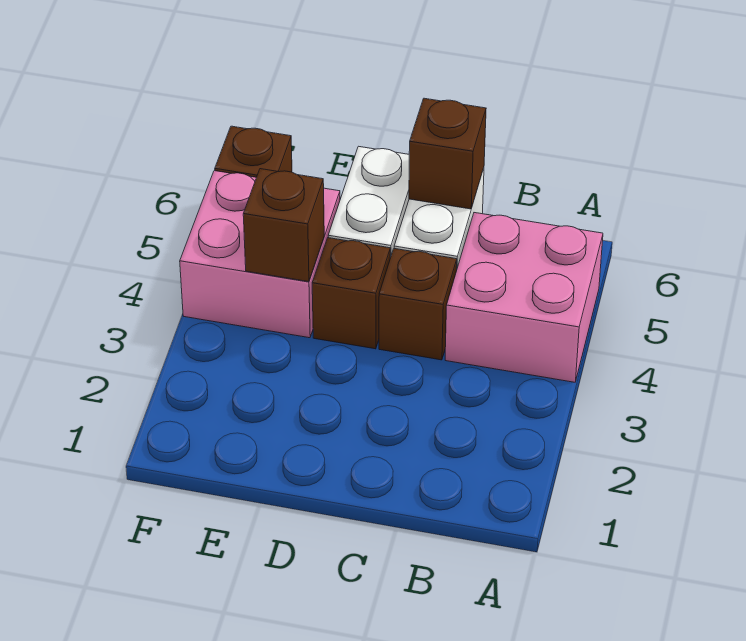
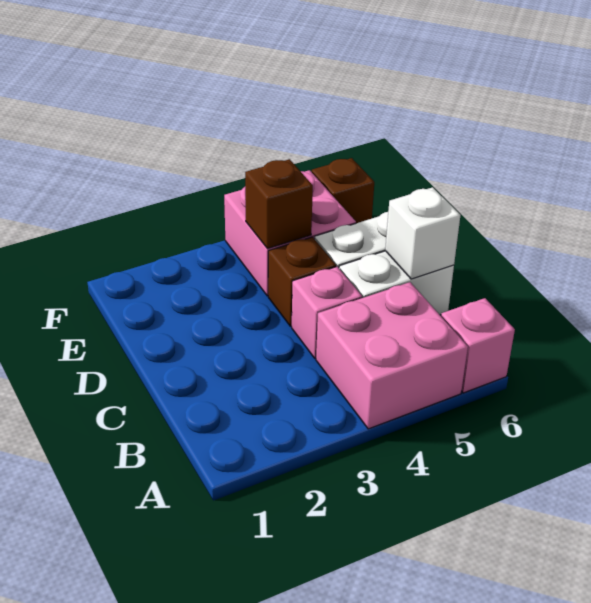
none -> pink brick A6 level 1
brown brick C4 level 1 -> pink brick C4 level 1
brown brick C6 level 2 -> white brick C6 level 2

